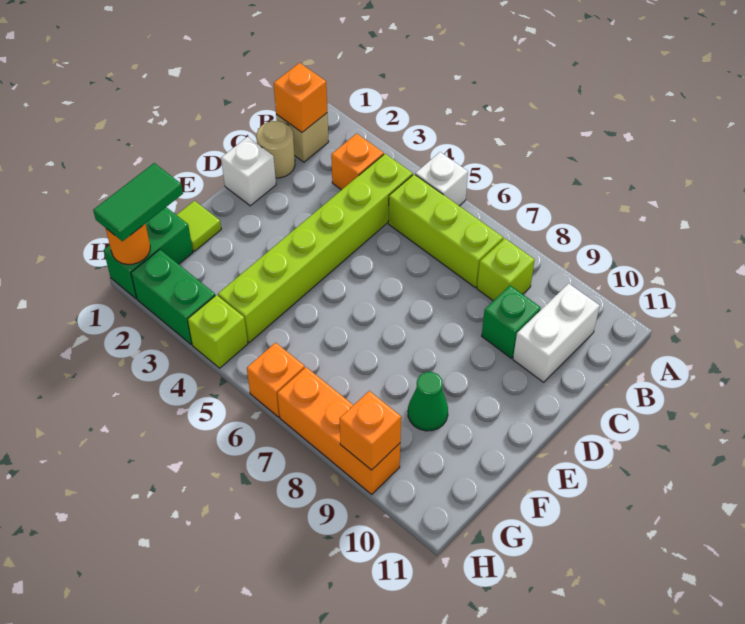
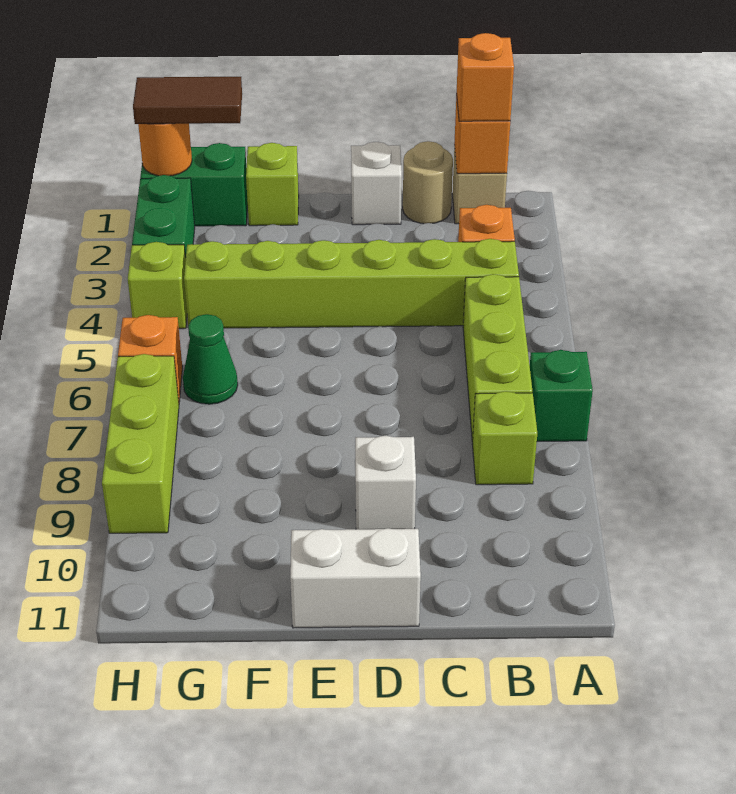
white brick A5 level 1 -> white brick D9 level 1
white brick B10:C10 level 1 -> white brick D11:E11 level 1
green brick C9 level 1 -> green brick A7 level 1
lime tile F1 level 1 -> lime brick F1 level 1
green cone F9 level 1 -> green cone G6 level 1
green tile G1:H1 level 3 -> brown tile G1:H1 level 3
orange brick H7:H9 level 1 -> lime brick H7:H9 level 1
orange brick H9 level 2 -> orange brick B1 level 3

